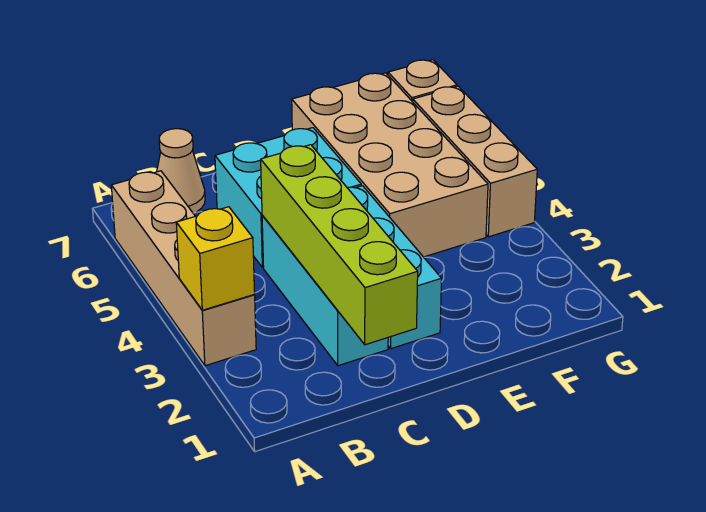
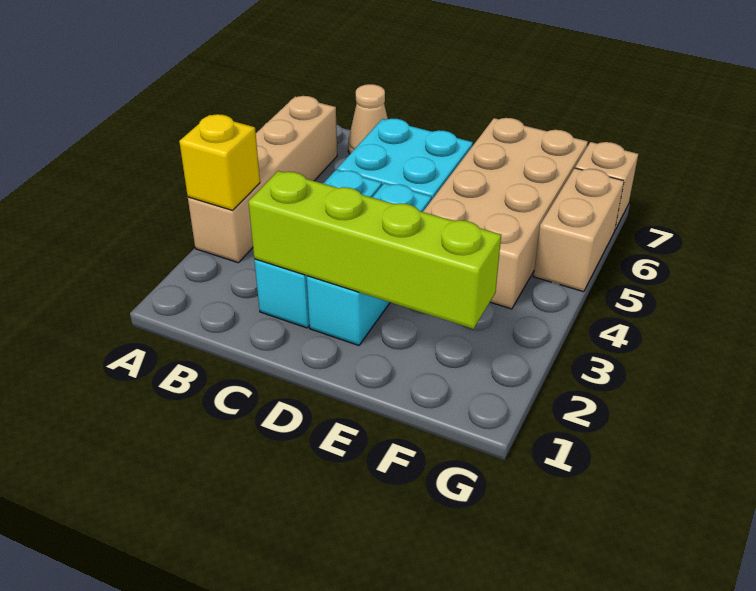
lime brick C1:C4 level 2 -> lime brick C2:F2 level 2
tan brick G4:G6 level 1 -> tan brick G5:G6 level 1

